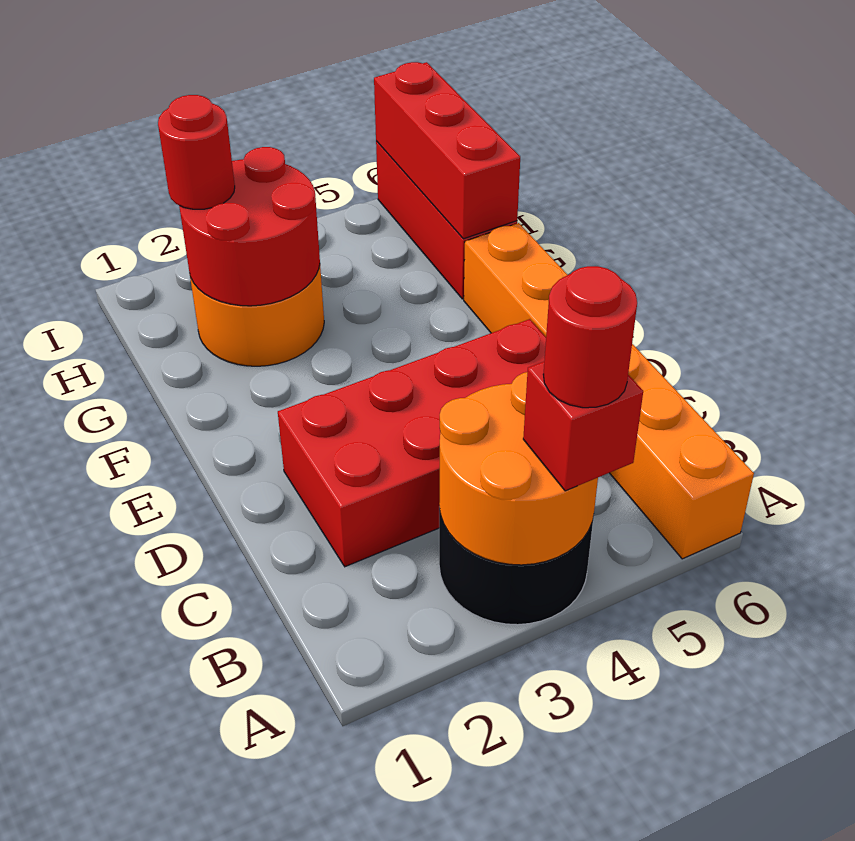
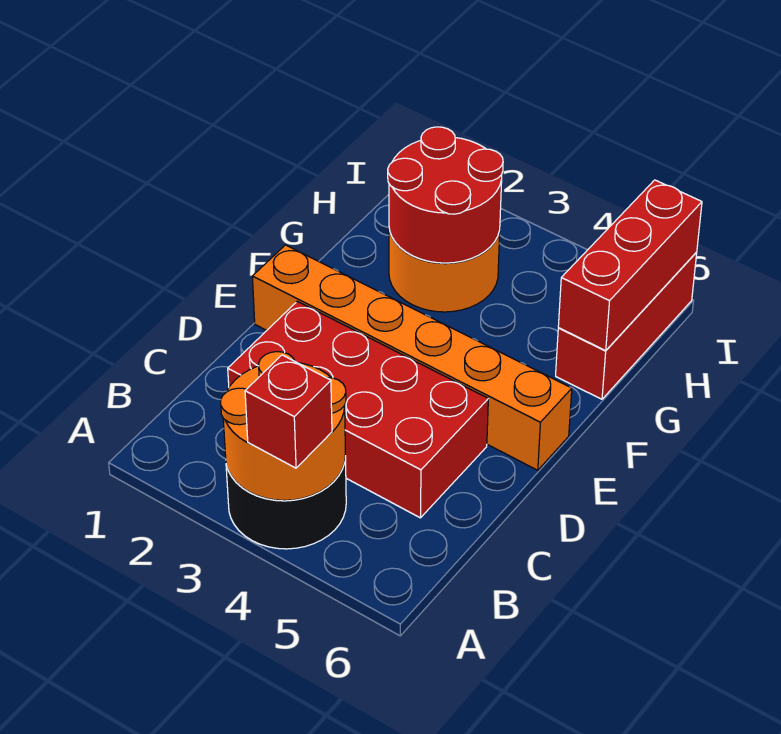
red round brick A4 level 4 -> none
orange brick A6:F6 level 1 -> orange brick E1:E6 level 1
red round brick H2 level 3 -> none

